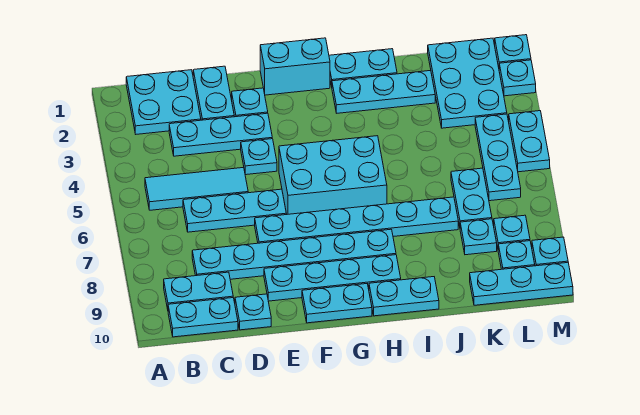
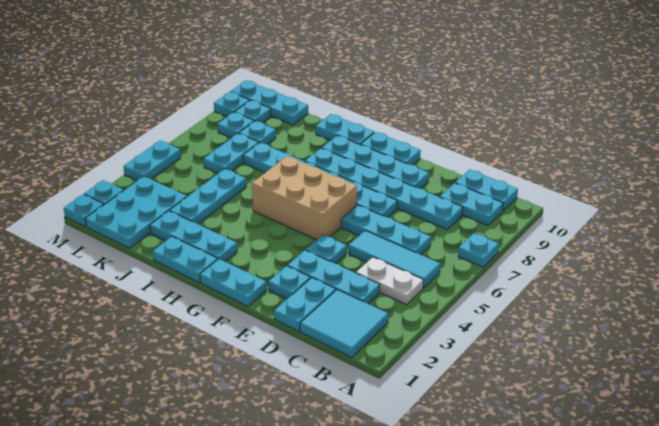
cyan plate B1:C2 level 1 -> cyan tile B1:C2 level 1
none -> white plate B4:C4 level 1
cyan plate D10 level 1 -> cyan plate A7 level 1
cyan brick F1:G1 level 1 -> cyan plate F1:G1 level 1
cyan brick F5:H6 level 1 -> tan brick F5:H6 level 1
cyan plate L4:L6 level 1 -> cyan plate J3:J5 level 1

